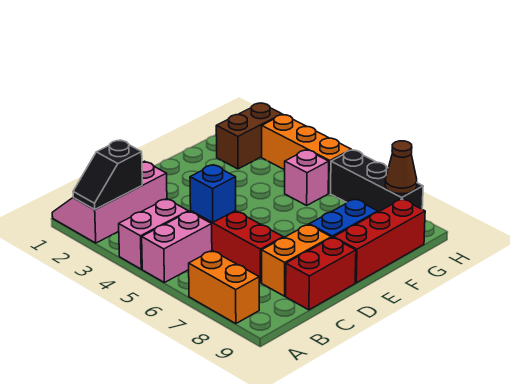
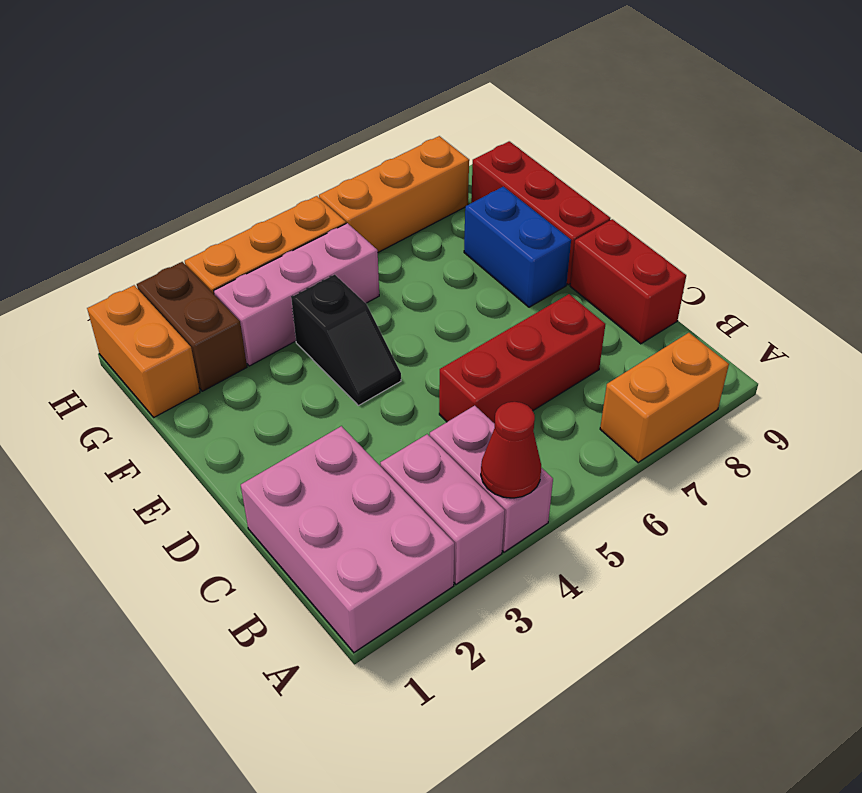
pink slope A1:C2 level 1 top 2 -> pink brick A1:C2 level 1
black slope A2:B2 level 2 top B -> black slope E4:F4 level 1 top F
none -> red cone A4 level 2
pink brick A5:B5 level 1 -> pink brick A3:B3 level 1
blue brick C5 level 2 -> none
orange brick C8:D8 level 1 -> orange brick G1:H1 level 1
pink brick G5 level 1 -> pink brick G3:G5 level 1
black brick H6:H8 level 1 -> orange brick H6:H8 level 1
brown cone H8 level 2 -> none

